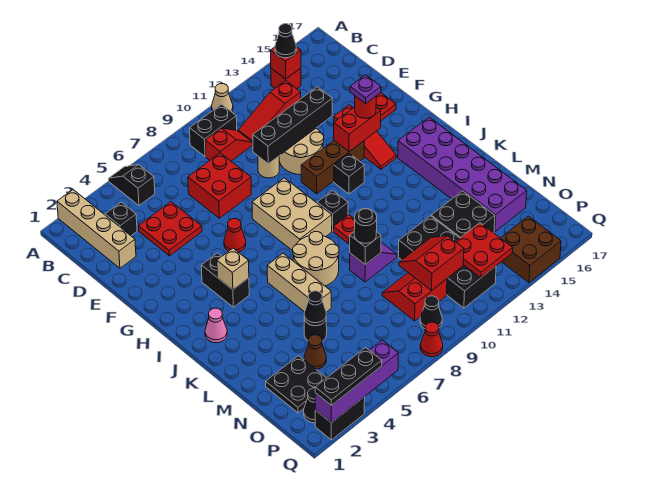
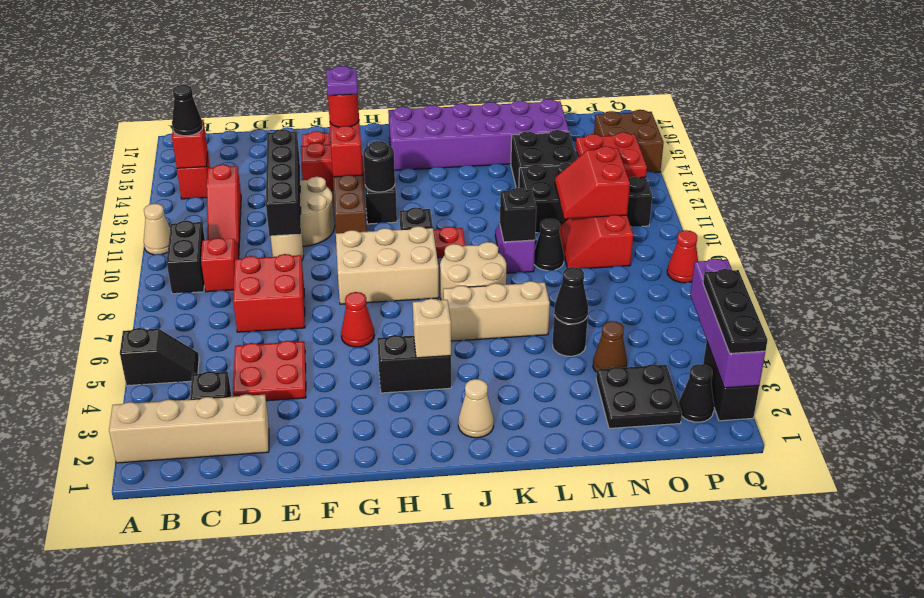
black slope A5:B5 level 1 top B -> black slope A5:B5 level 1 top A
pink cone J2 level 1 -> tan cone J2 level 1
black round brick L9 level 3 -> black round brick H12 level 2
black cone P9 level 1 -> black cone M9 level 1

